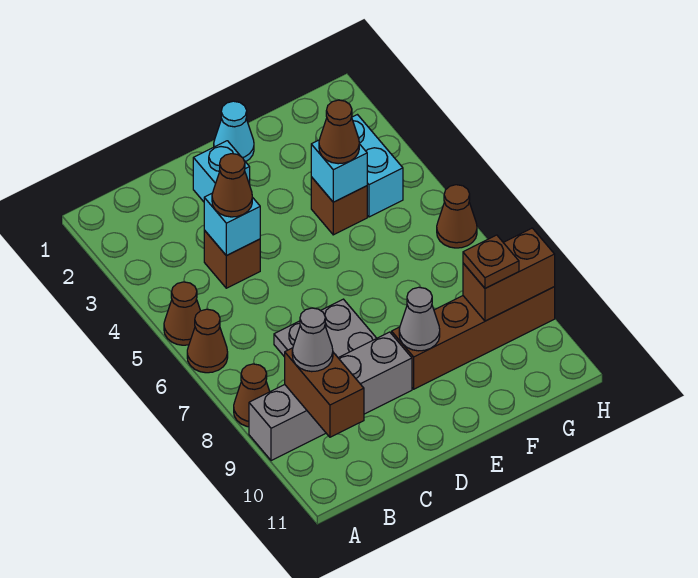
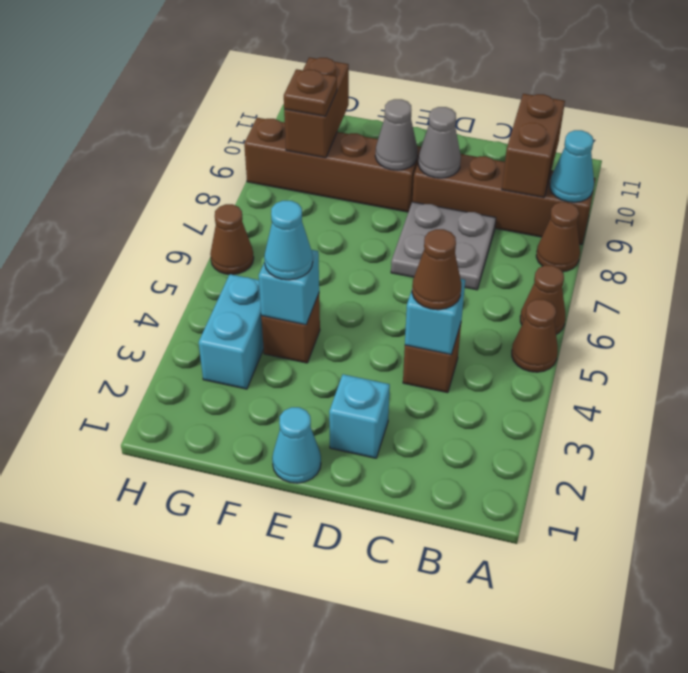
grey brick A9:D9 level 1 -> brown brick A9:D9 level 1
none -> cyan cone A9 level 2
grey cone B9 level 3 -> grey cone D9 level 2
brown cone F4 level 3 -> cyan cone F4 level 3
brown brick G9:H9 level 2 -> brown brick G9:G10 level 2

